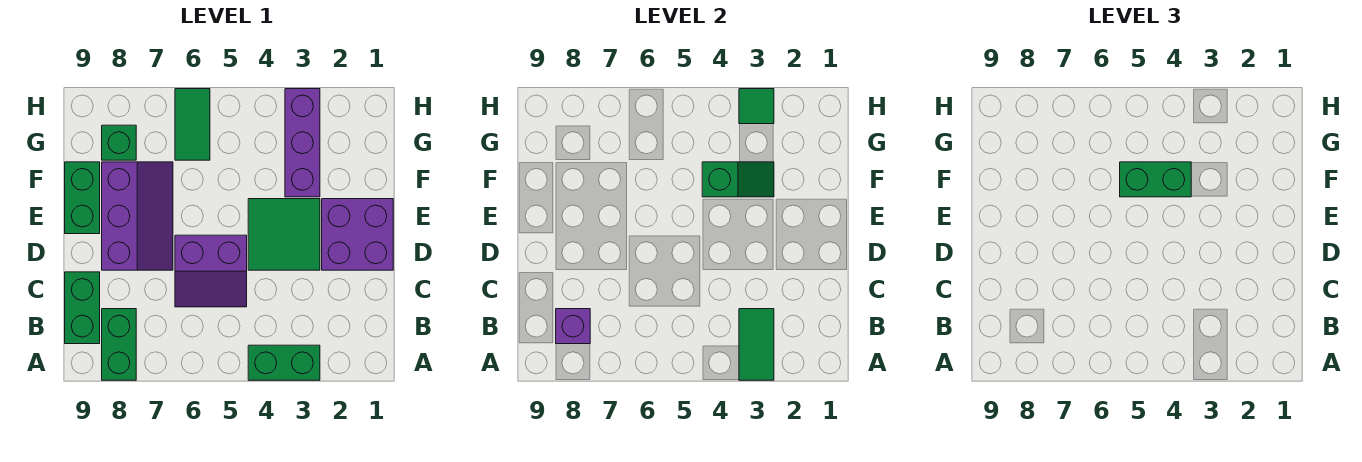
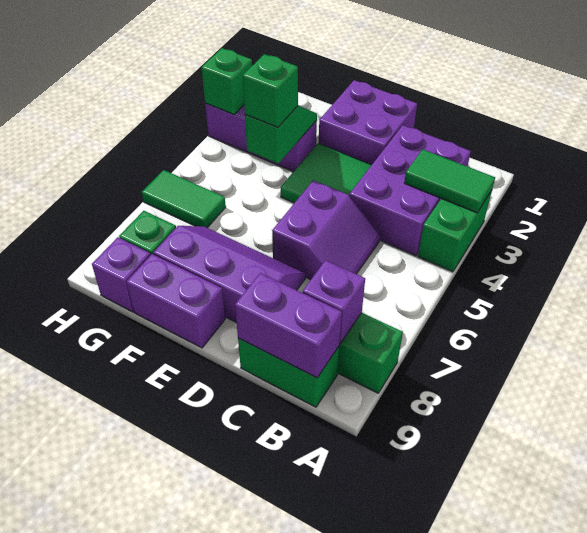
none -> purple brick B2:C4 level 1
none -> purple brick B9:C9 level 2
green brick E9:F9 level 1 -> purple brick E9:F9 level 1
green brick F4:F5 level 3 -> green brick F4 level 3
none -> purple brick G9 level 1
green tile H3 level 2 -> green brick H3 level 2

